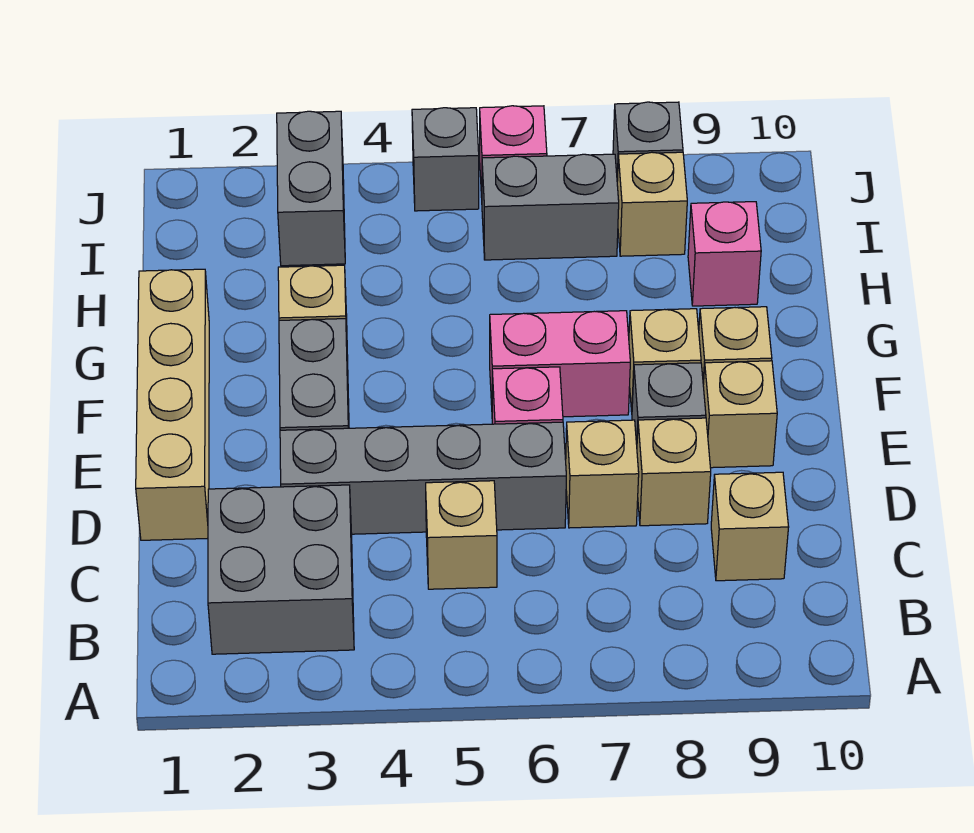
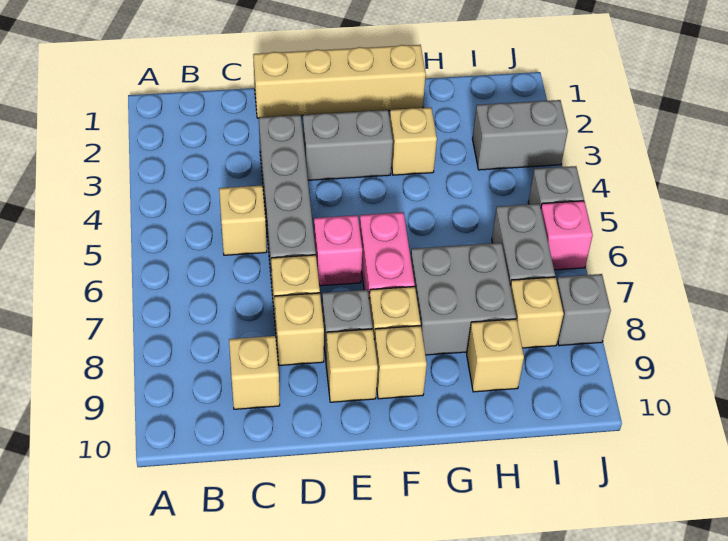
grey brick B2:C3 level 1 -> grey brick G7:H8 level 1
pink brick H9 level 1 -> tan brick H9 level 1

